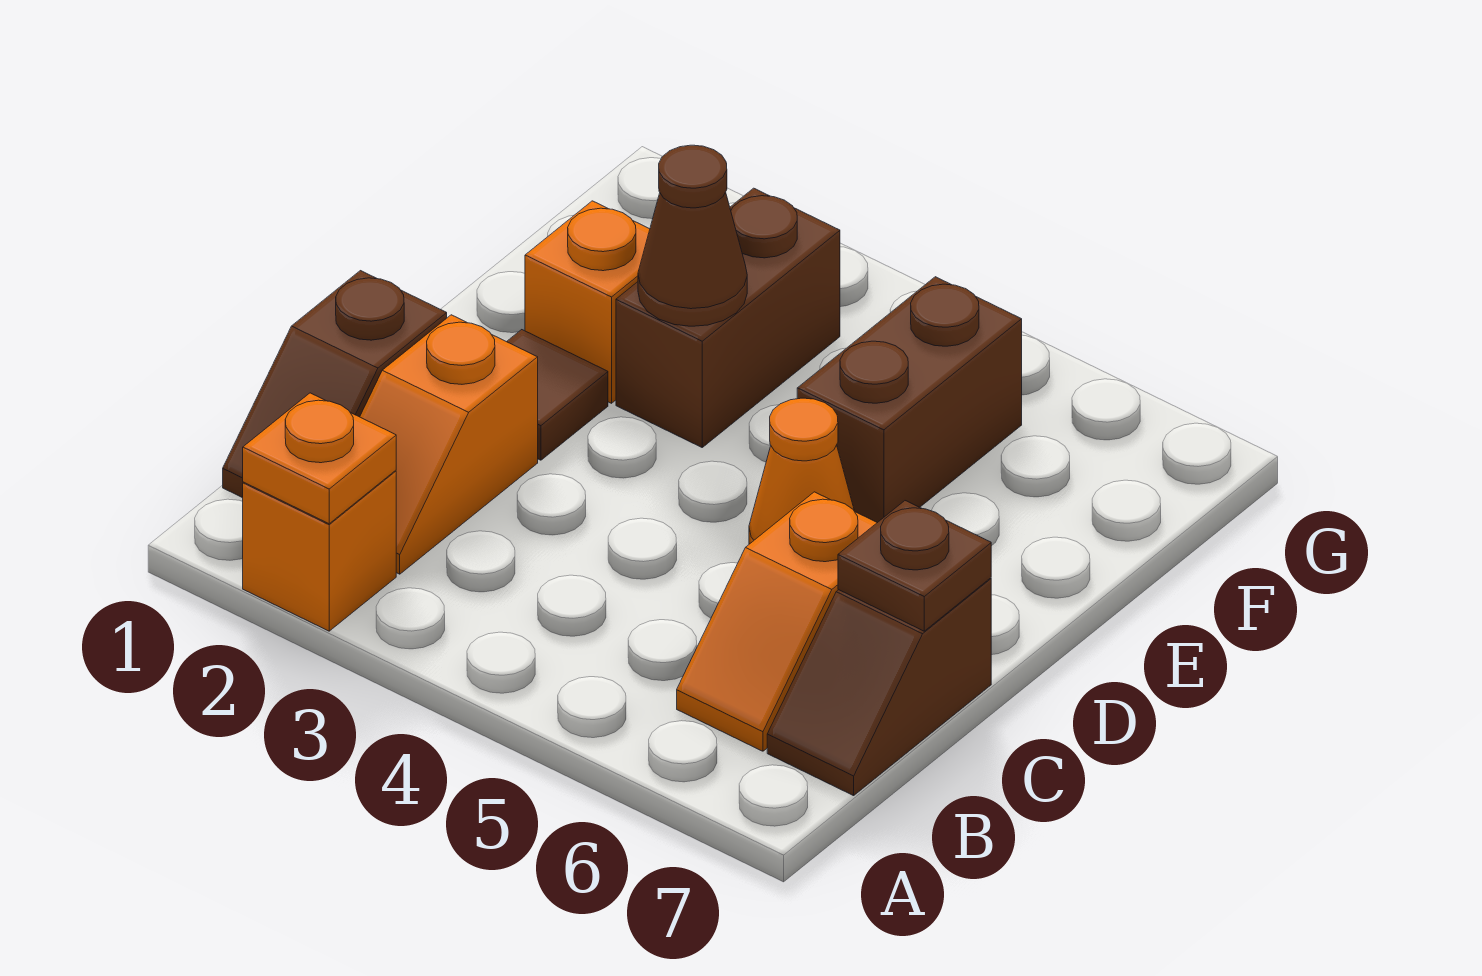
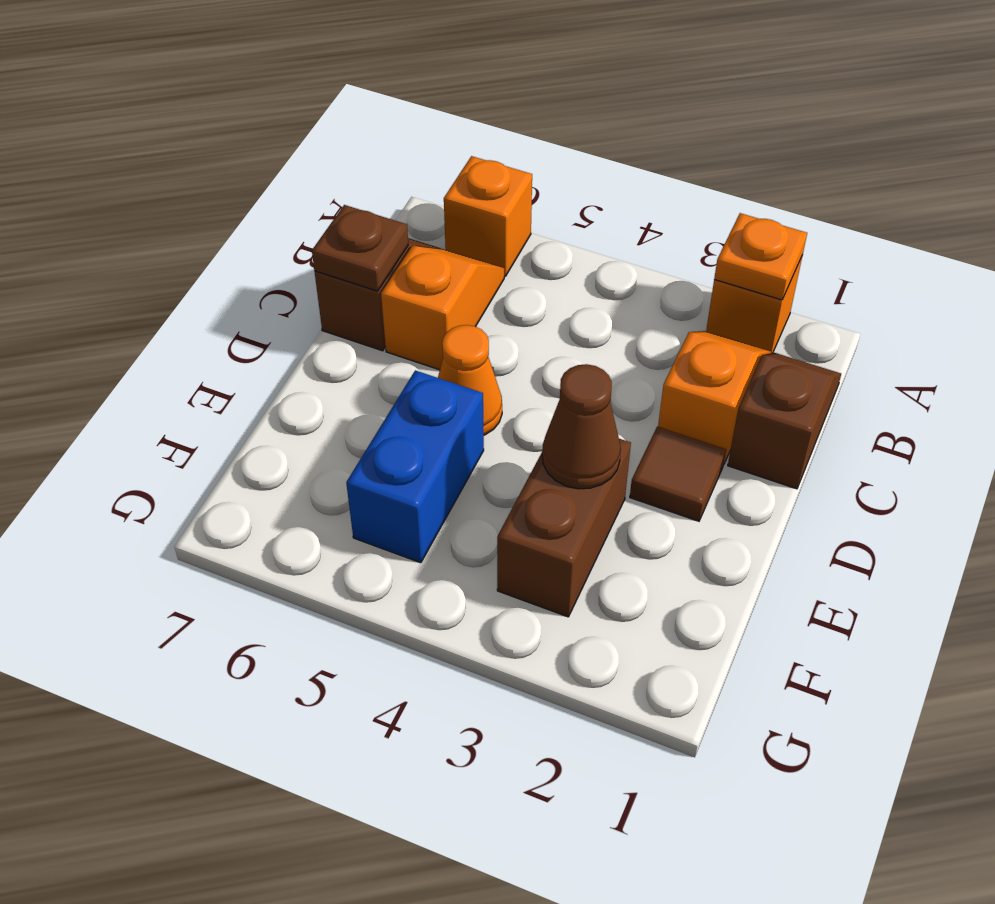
orange brick E2 level 1 -> orange brick A6 level 1
brown brick E5:F5 level 1 -> blue brick E5:F5 level 1

